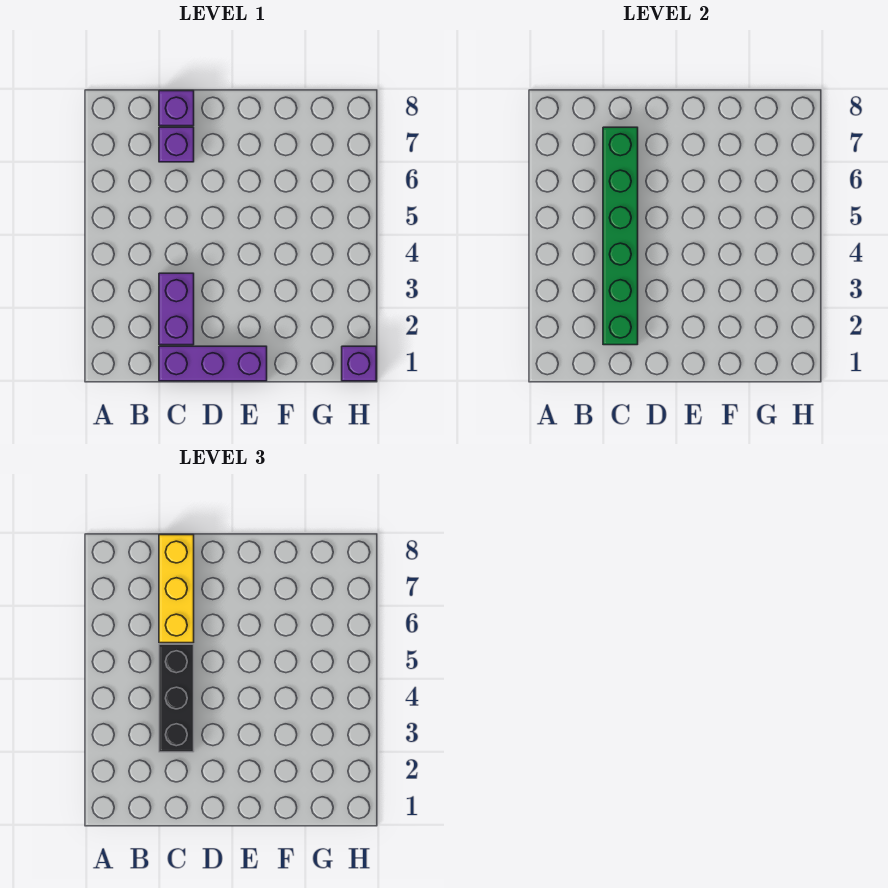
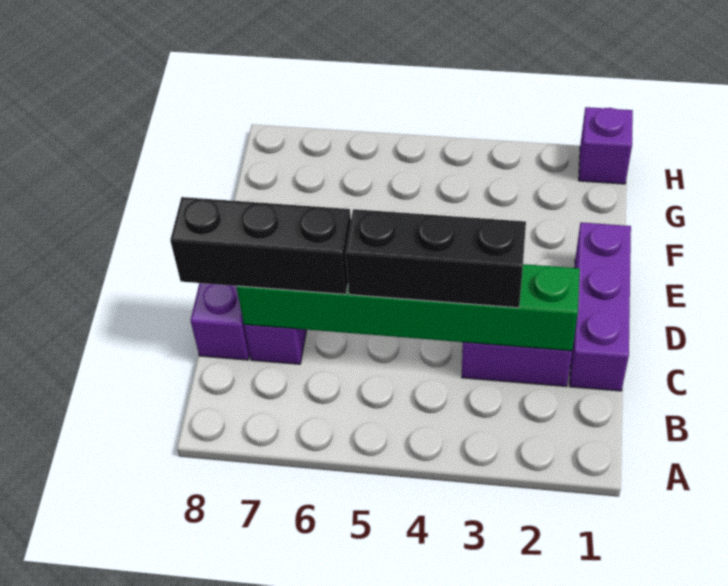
yellow brick C6:C8 level 3 -> black brick C6:C8 level 3

